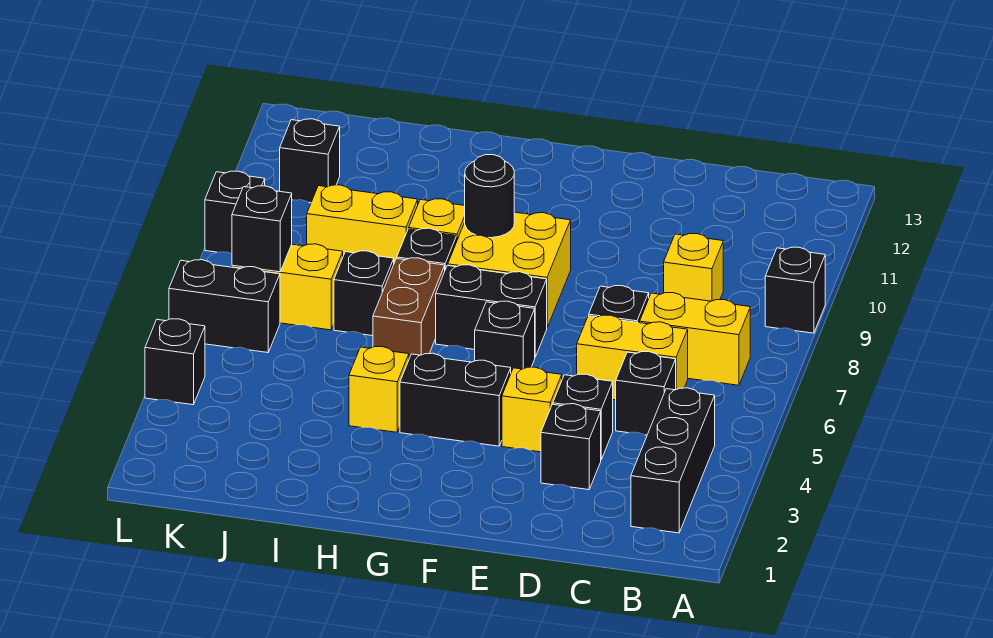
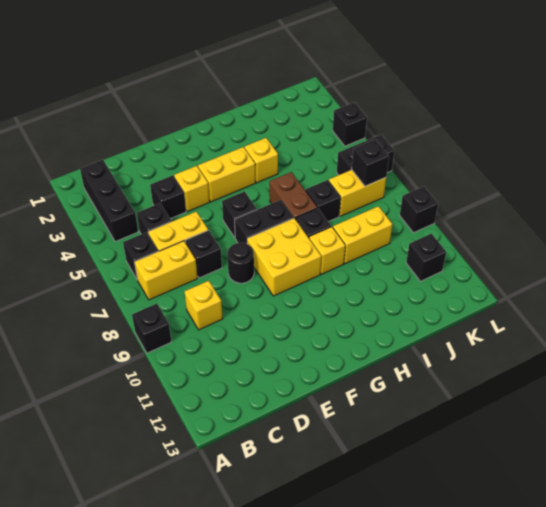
black brick D3 level 1 -> black brick B6 level 1
black brick F4:G4 level 1 -> yellow brick F4:G4 level 1
black round brick G9 level 2 -> black round brick E8 level 1

